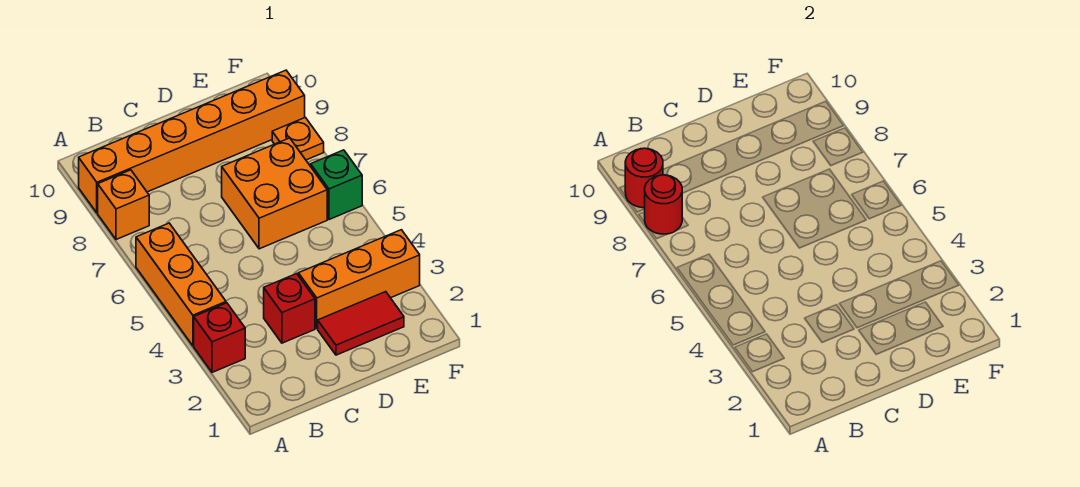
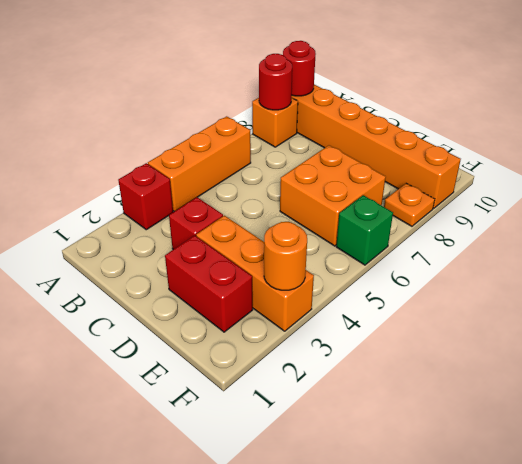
red tile D2:E2 level 1 -> red brick D2:E2 level 1
none -> orange round brick F3 level 2

